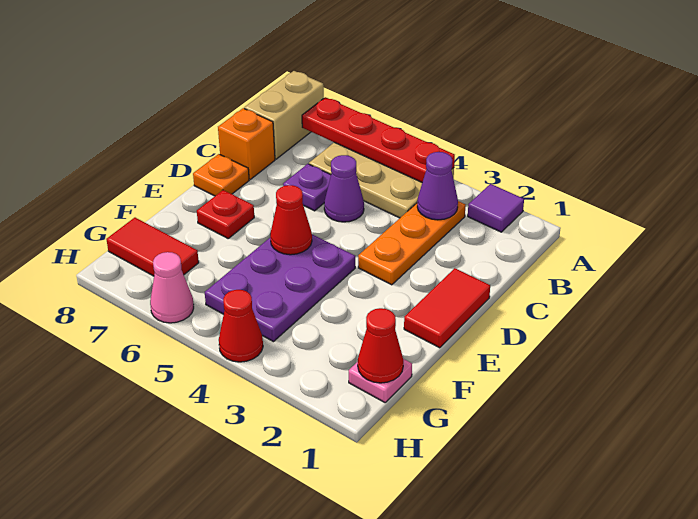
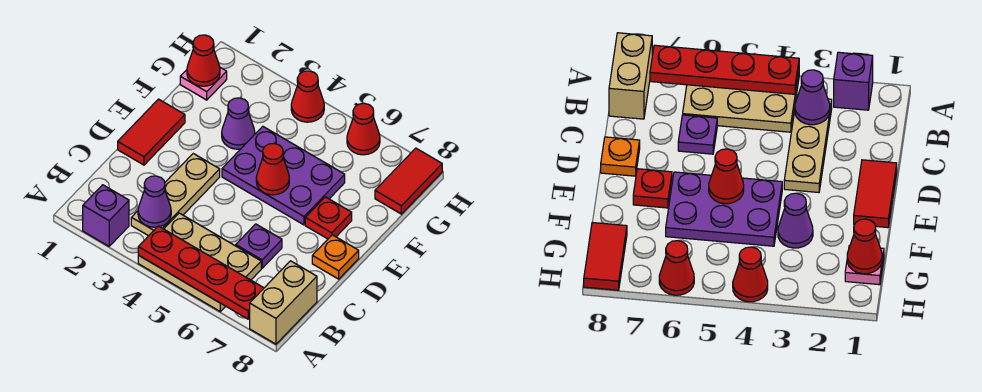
purple tile A2 level 1 -> purple brick A2 level 1
orange plate B3:D3 level 1 -> tan plate B3:D3 level 1
purple cone C5 level 1 -> purple cone F3 level 1
orange brick C8 level 1 -> none
purple plate E4:G5 level 1 -> purple plate E4:F6 level 1
red tile G7:G8 level 1 -> red tile G8:H8 level 1
pink cone H6 level 1 -> red cone H6 level 1

